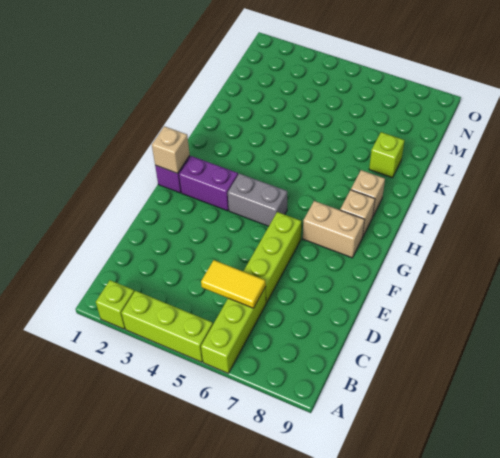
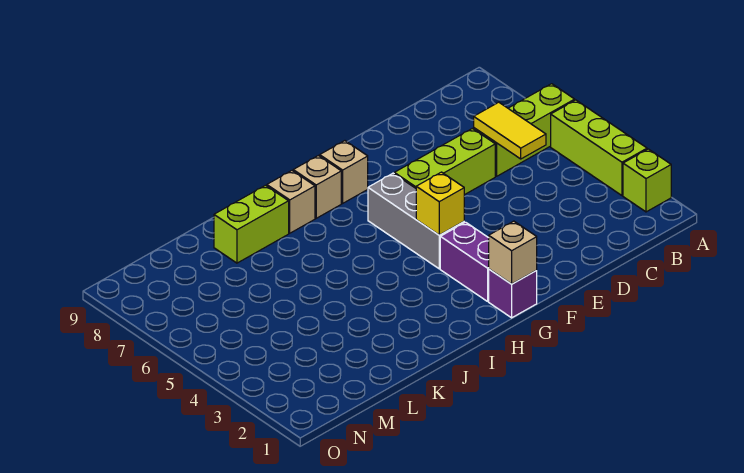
grey brick G4:G5 level 1 -> grey brick G4:G6 level 1
none -> yellow brick G4 level 2
tan brick G7:G8 level 1 -> tan brick G8 level 1
lime brick K8 level 1 -> lime brick J8:K8 level 1

